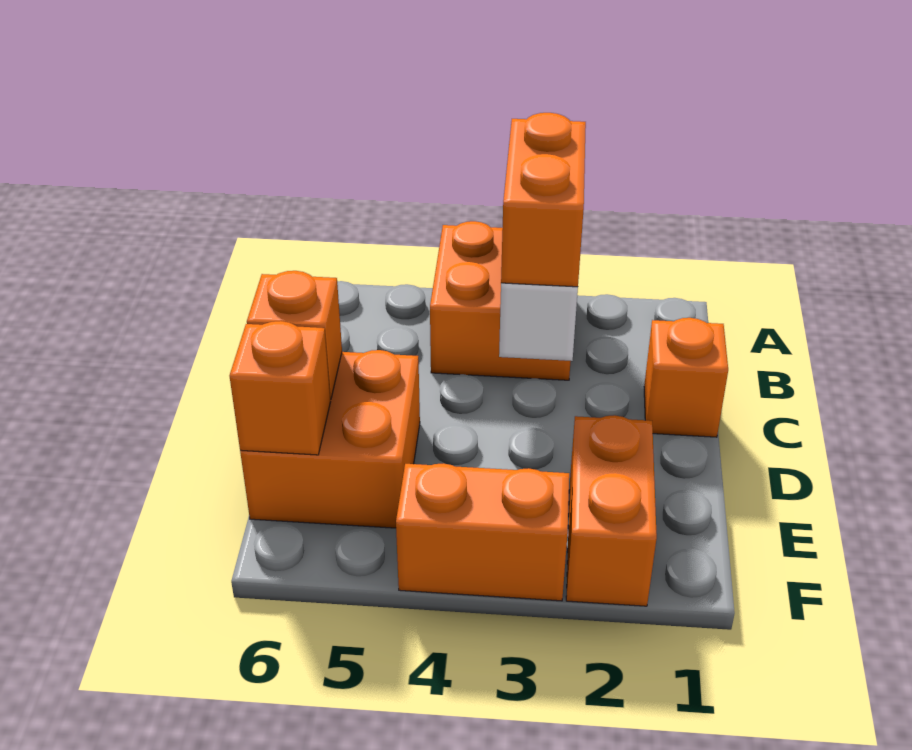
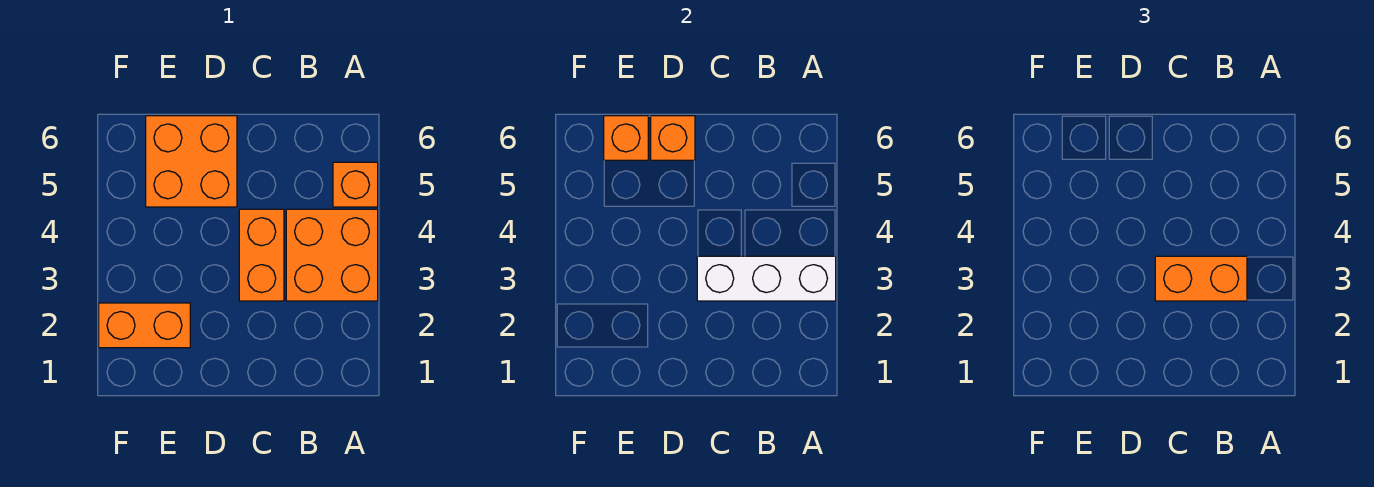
orange brick C1 level 1 -> orange brick A5 level 1
orange brick F3:F4 level 1 -> orange brick C3:C4 level 1

